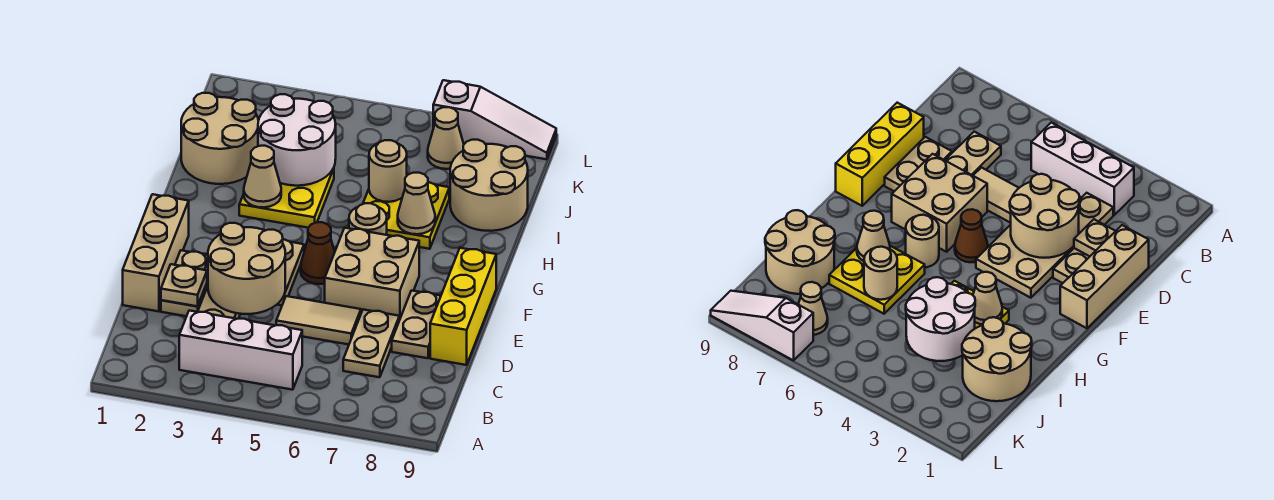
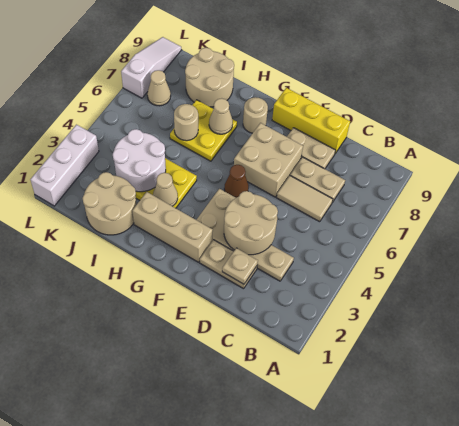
white brick B3:B5 level 1 -> white brick L1:L3 level 1
tan brick D1:F1 level 1 -> tan brick F2:H2 level 1
tan tile D5:D6 level 1 -> tan tile C6:D6 level 1
tan round brick G6 level 1 -> tan round brick G8 level 1

